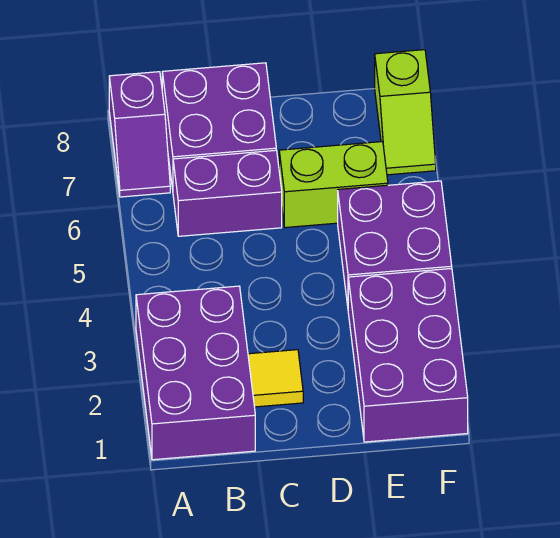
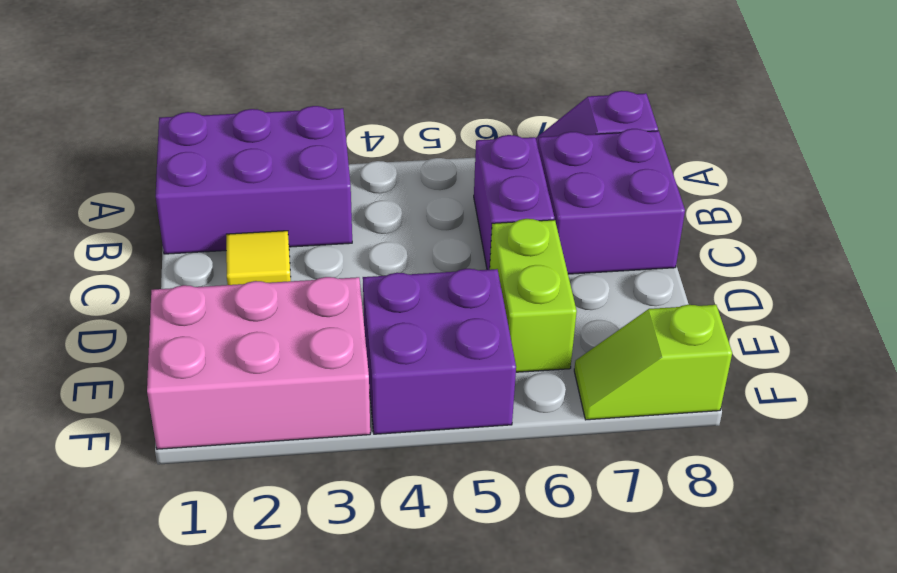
purple brick E1:F3 level 1 -> pink brick E1:F3 level 1

